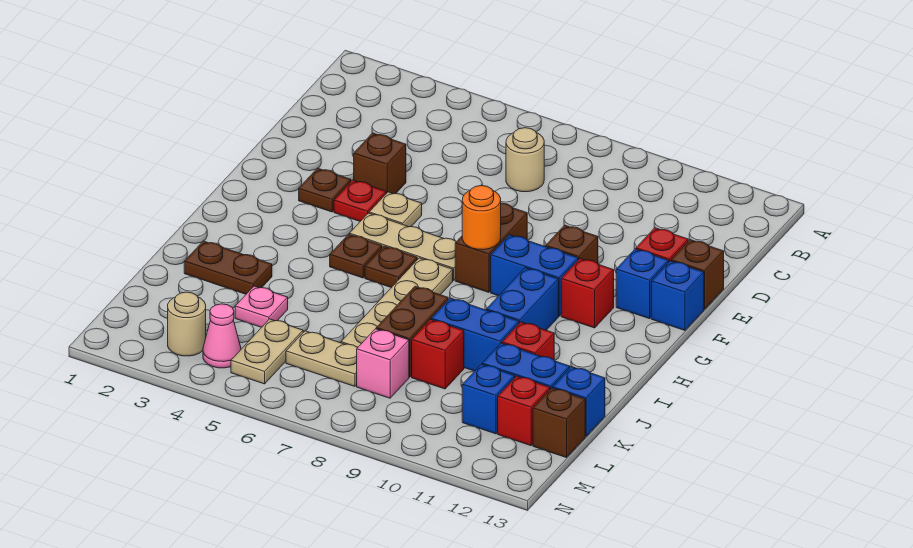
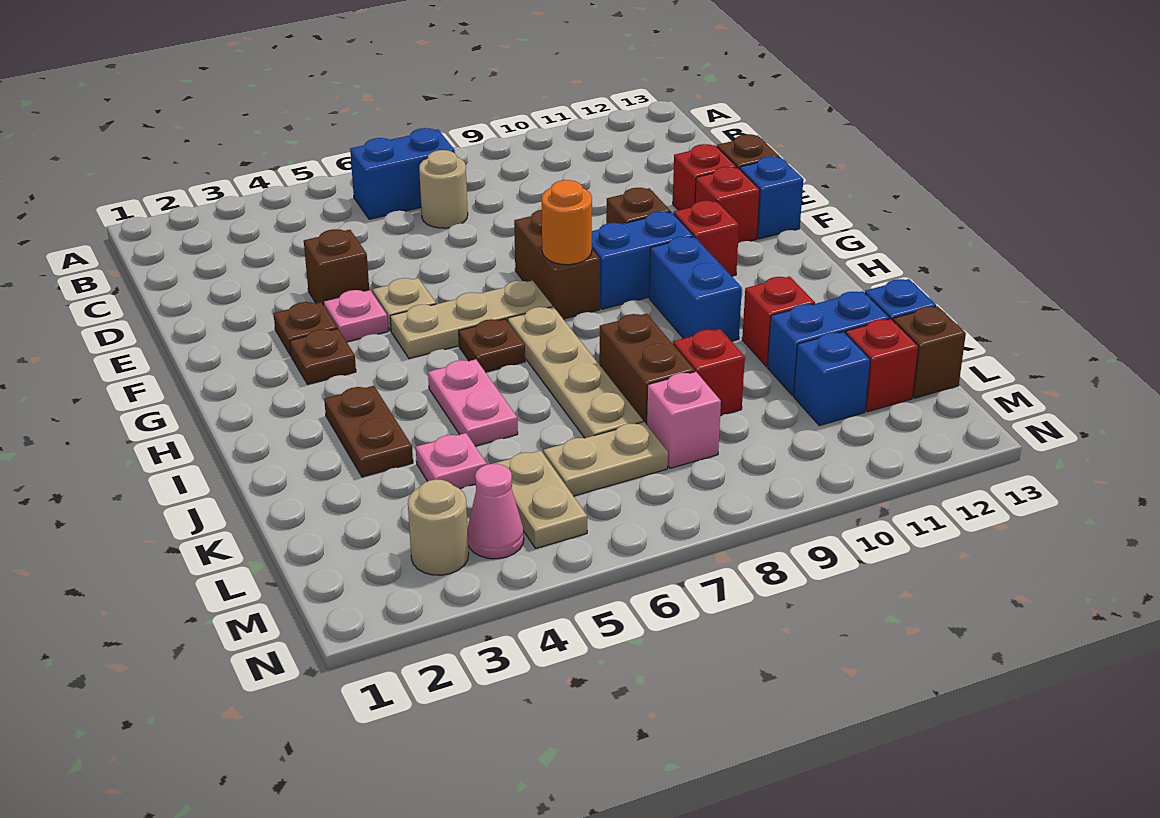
red plate F4 level 1 -> pink plate F4 level 1
blue brick F12 level 1 -> red brick F12 level 1
brown plate H5 level 1 -> brown plate G3 level 1
none -> pink plate I5:J5 level 1
brown plate J2:J3 level 1 -> brown plate I3:J3 level 1
blue brick J9:J10 level 1 -> blue brick B6:B7 level 1

